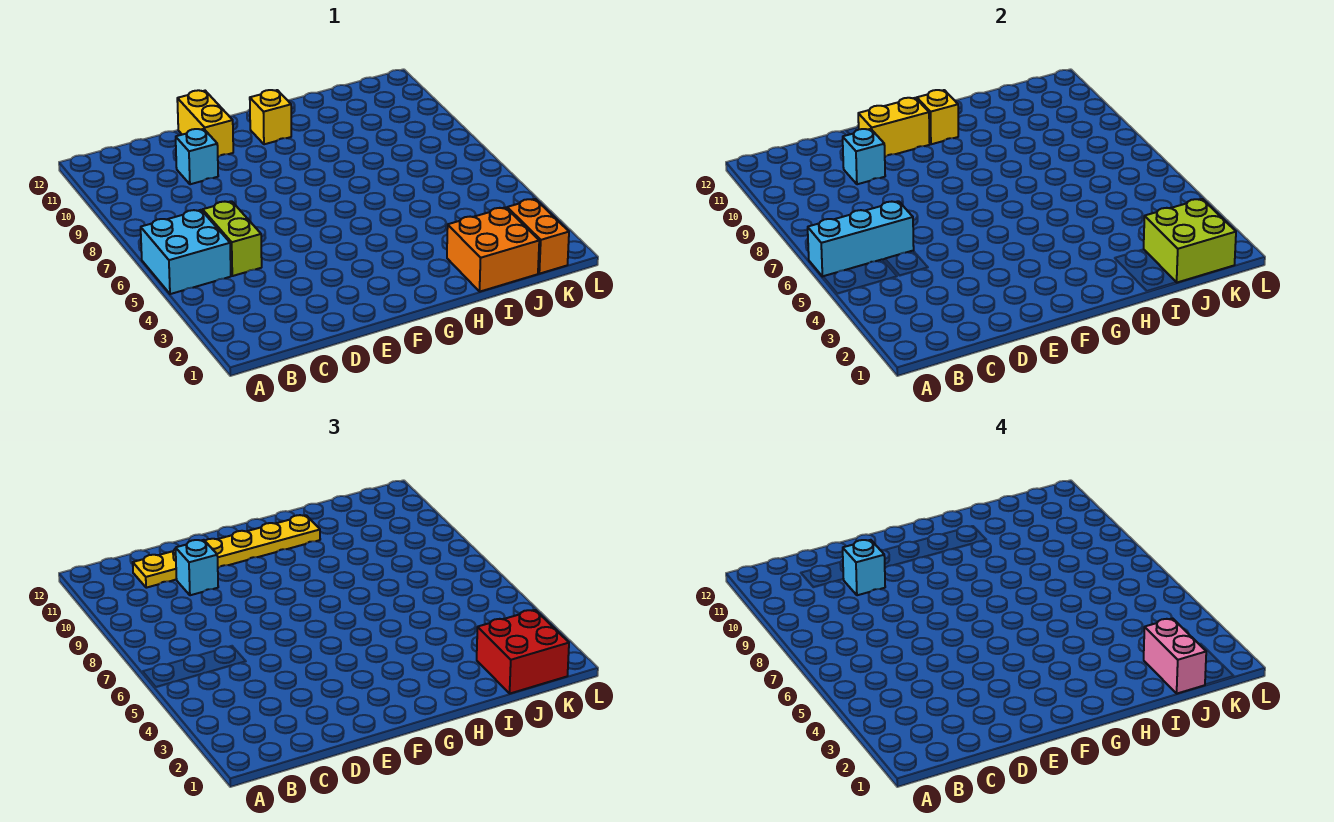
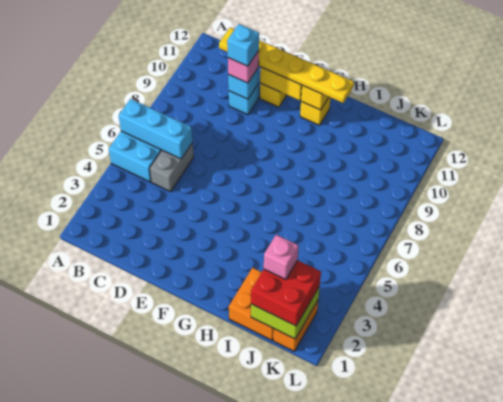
lime brick C5:C6 level 1 -> grey brick C5:C6 level 1
cyan brick D10 level 3 -> pink brick D10 level 3
pink brick J1:J2 level 4 -> pink brick J2 level 4

